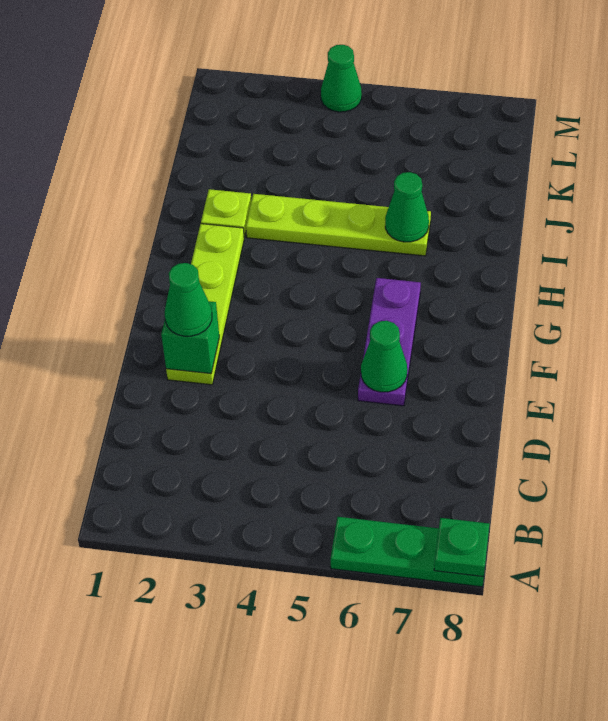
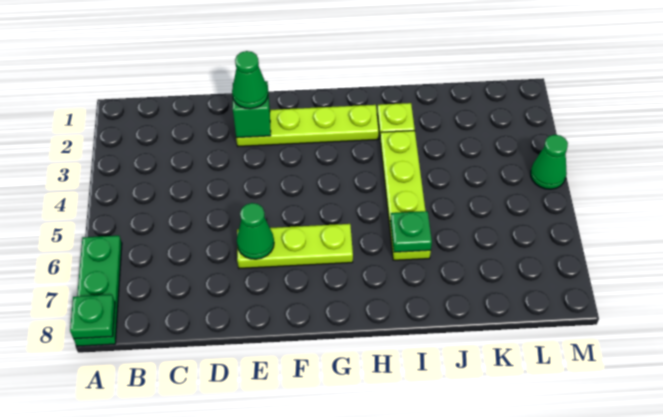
purple plate E6:G6 level 1 -> lime plate E6:G6 level 1
green cone I6 level 2 -> green plate I6 level 2

